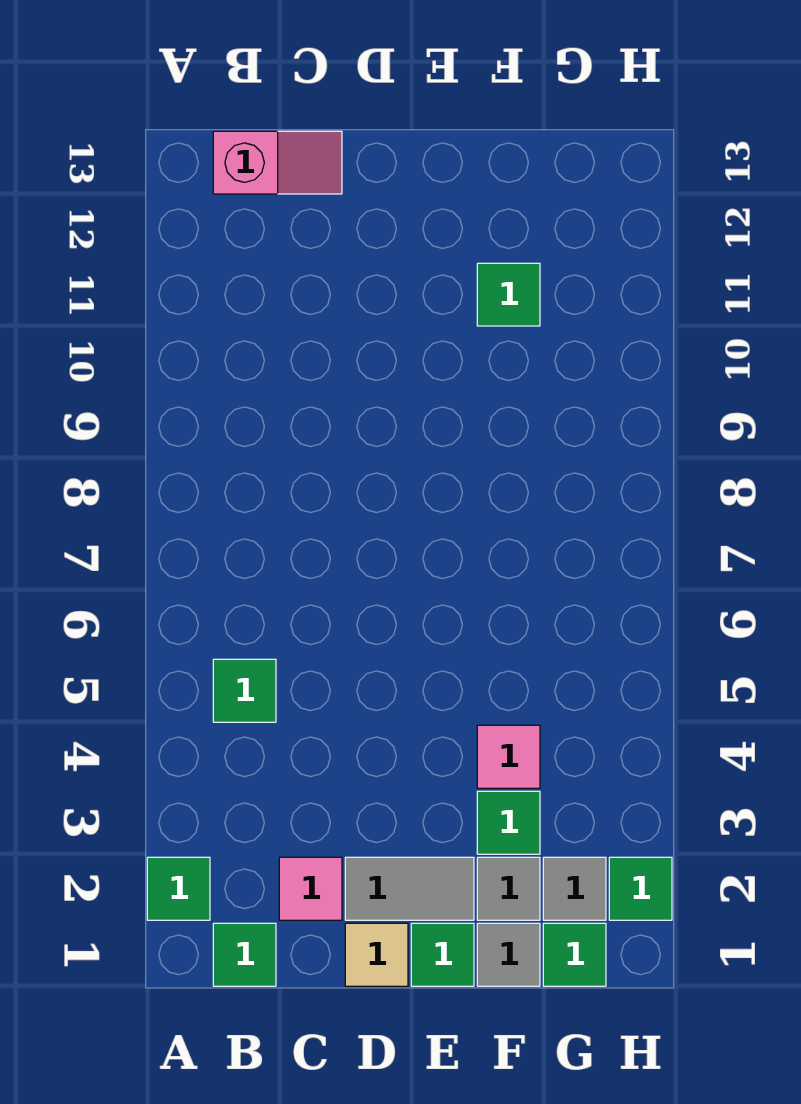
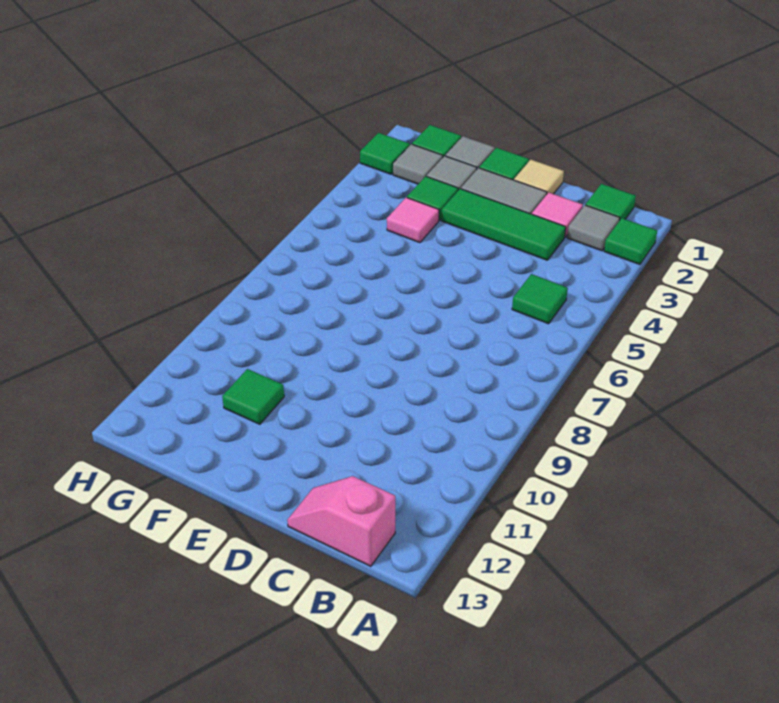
none -> grey tile B2 level 1
none -> green tile C3:E3 level 1

